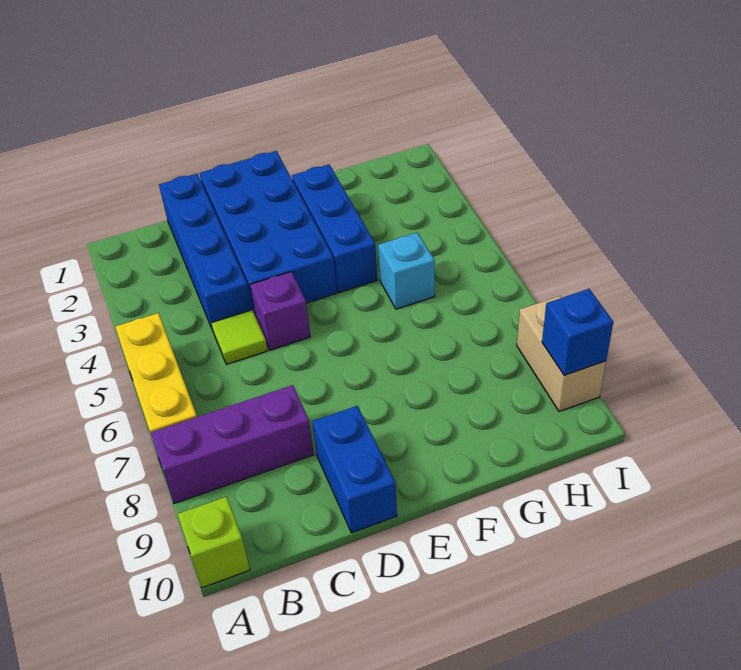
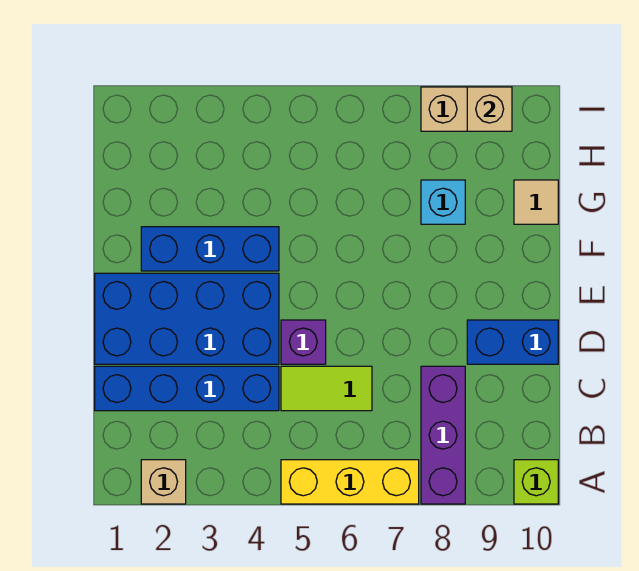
none -> tan brick A2 level 1
lime tile C5 level 1 -> lime tile C5:C6 level 1
cyan brick G5 level 1 -> cyan brick G8 level 1
none -> tan tile G10 level 1
blue brick I9 level 2 -> tan brick I9 level 2

